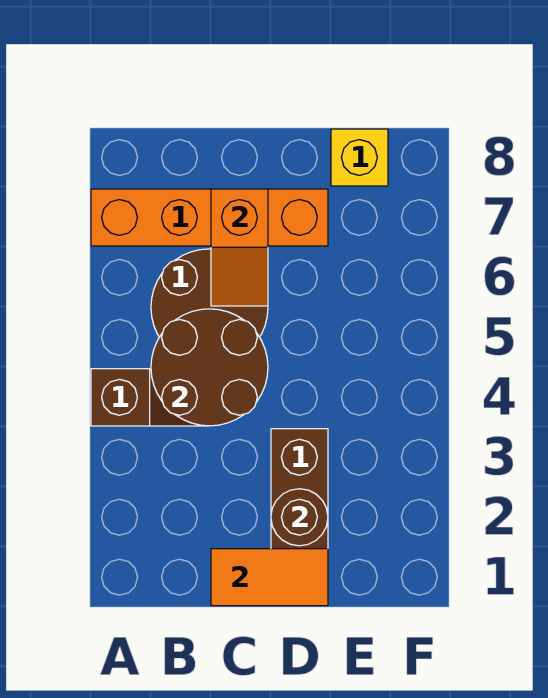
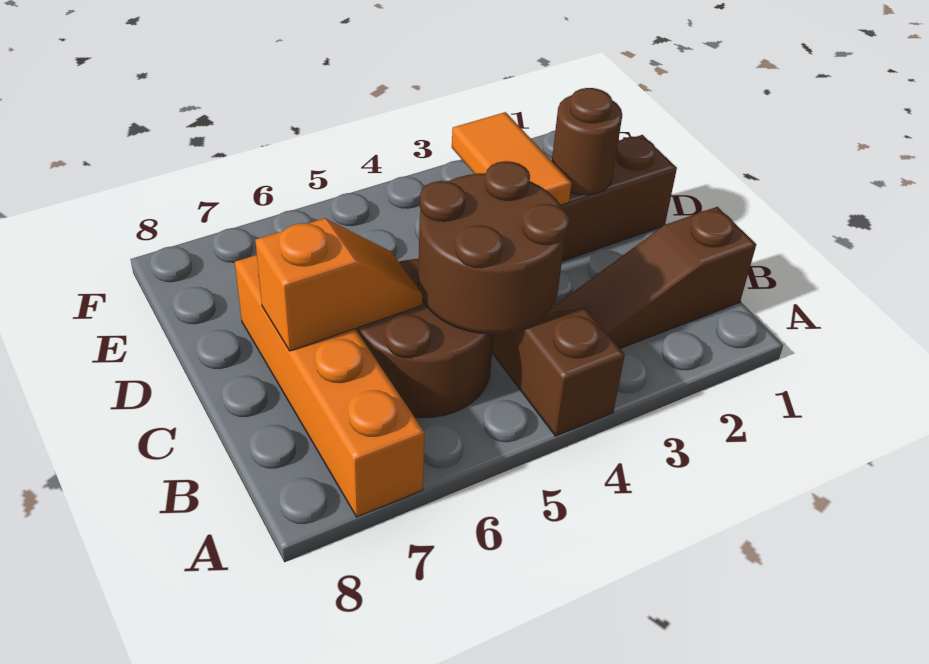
none -> brown slope B1:B3 level 1 top 1
orange tile C1:D1 level 2 -> orange tile D3:E3 level 2
yellow brick E8 level 1 -> none

